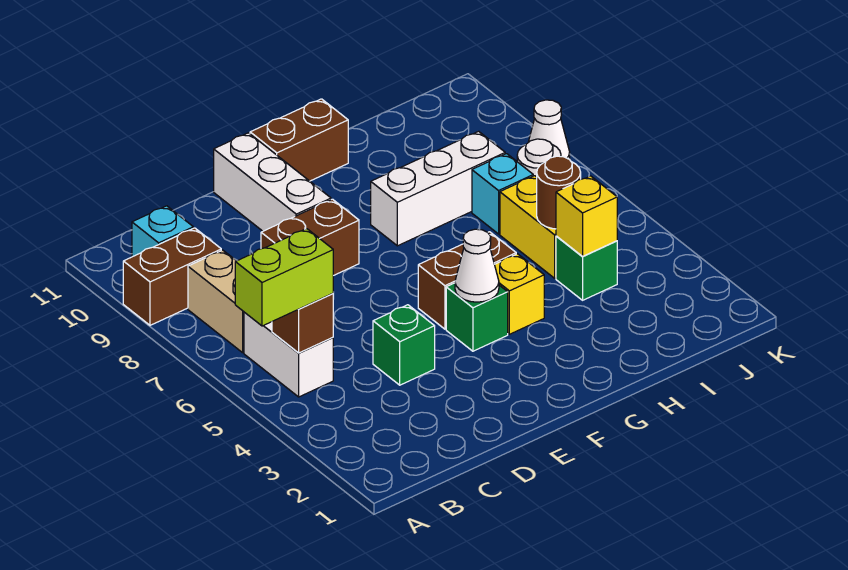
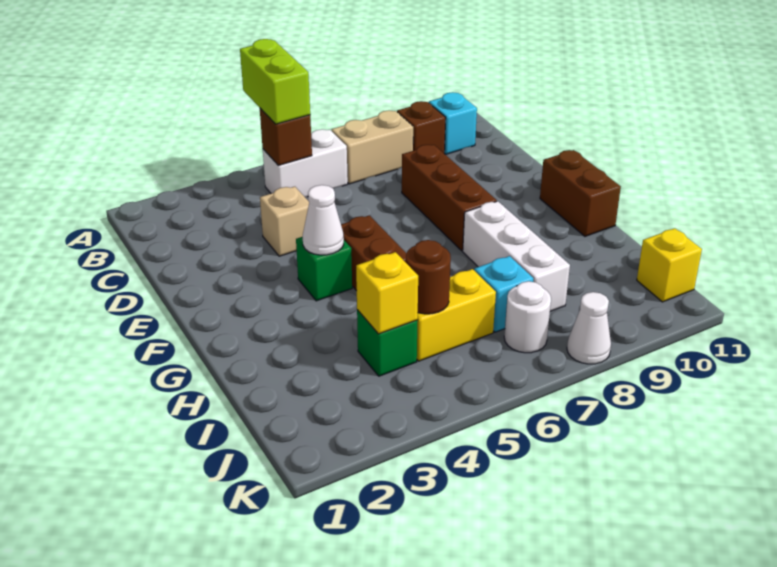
brown brick A9:B9 level 1 -> brown brick B9 level 1
green brick D4 level 1 -> tan brick D4 level 1
brown brick D8:E8 level 1 -> brown brick D8:F8 level 1
white brick E9:E11 level 1 -> none
yellow brick G4 level 1 -> yellow brick J11 level 1

